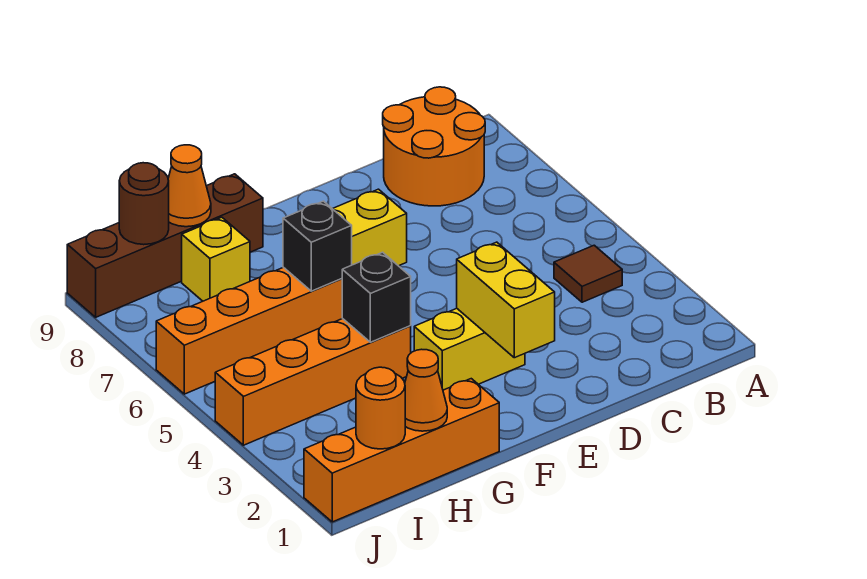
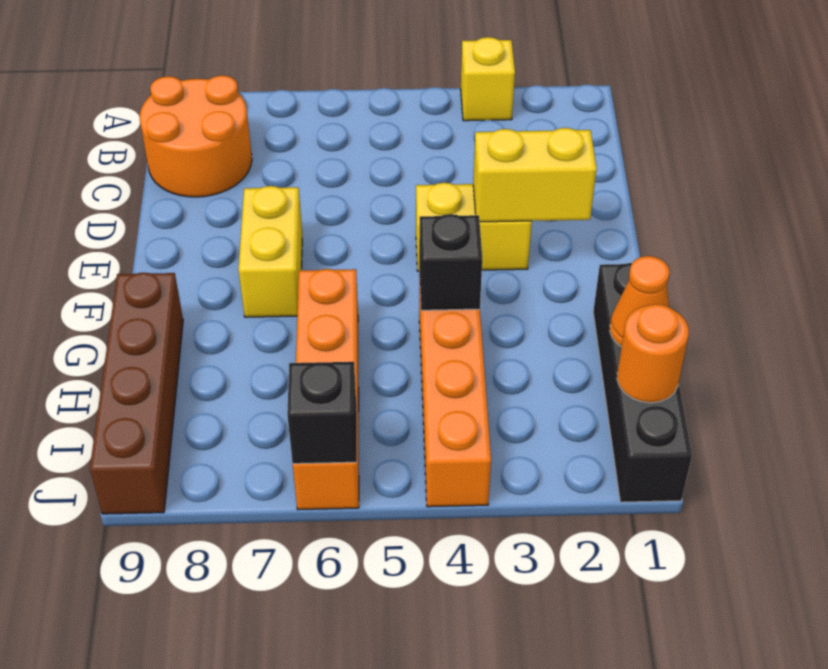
brown tile B4 level 1 -> none
yellow brick E3:F3 level 1 -> yellow brick E3:E4 level 1
orange brick G1:J1 level 1 -> black brick G1:J1 level 1
black brick G6 level 2 -> black brick J6 level 2
yellow brick H8 level 1 -> yellow brick A3 level 1
orange cone H9 level 2 -> none
brown round brick I9 level 2 -> none

